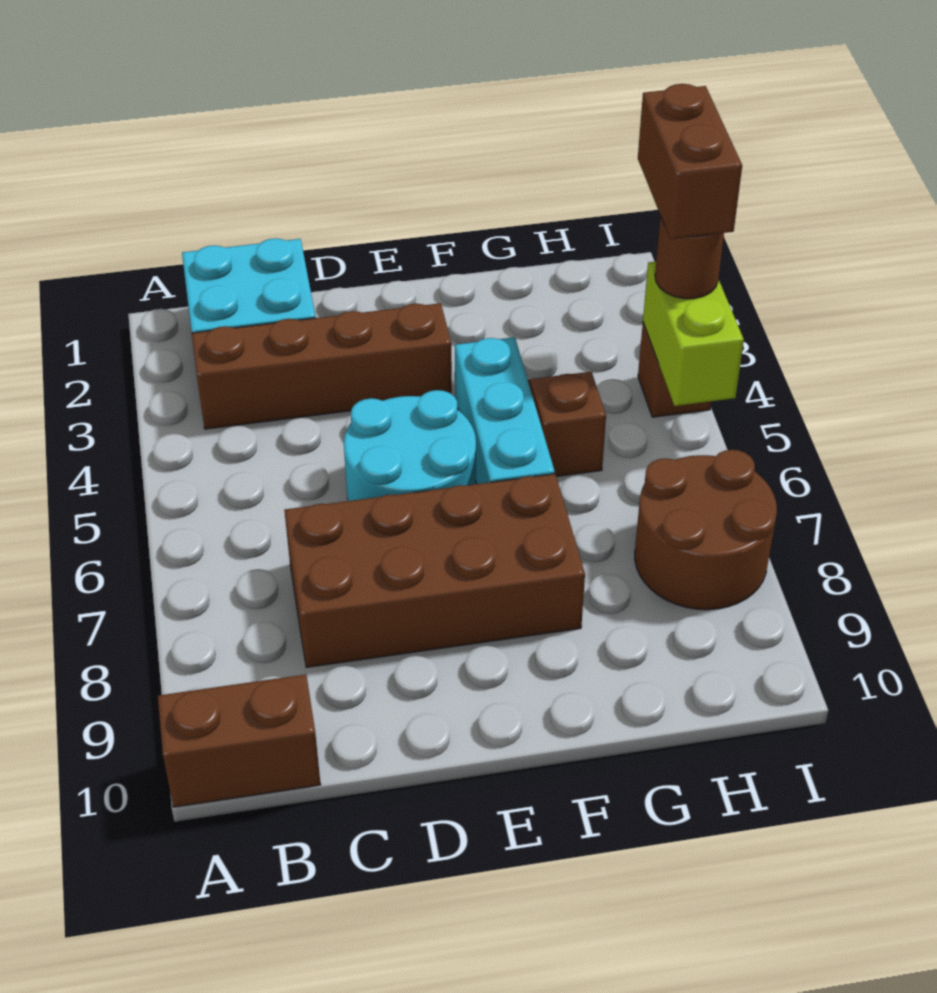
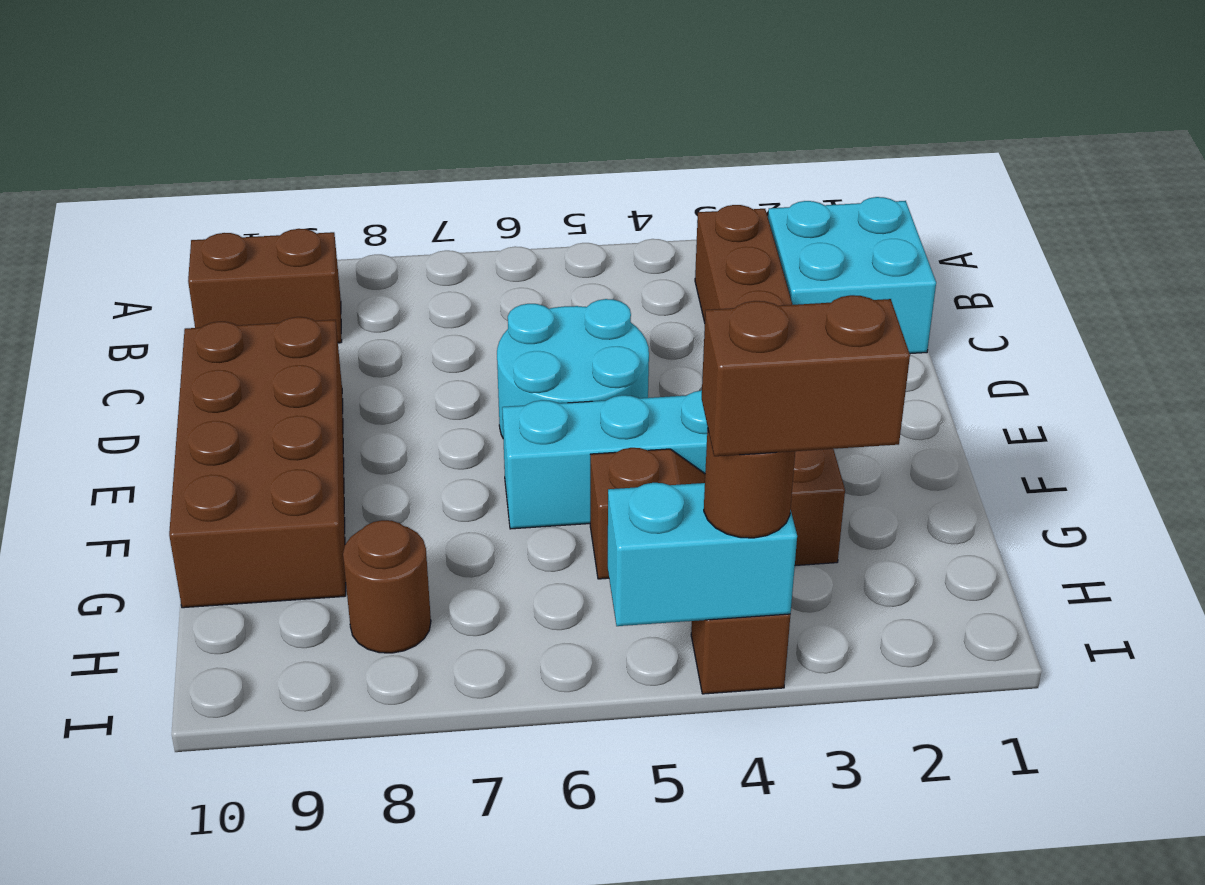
brown brick A10:B10 level 1 -> brown brick B9:B10 level 1
brown brick B3:E3 level 1 -> brown brick B3:G3 level 1
brown brick C7:F8 level 1 -> brown brick D9:G10 level 1
brown round brick H7:I8 level 1 -> brown round brick H8 level 1
lime brick I4:I5 level 2 -> cyan brick I4:I5 level 2

